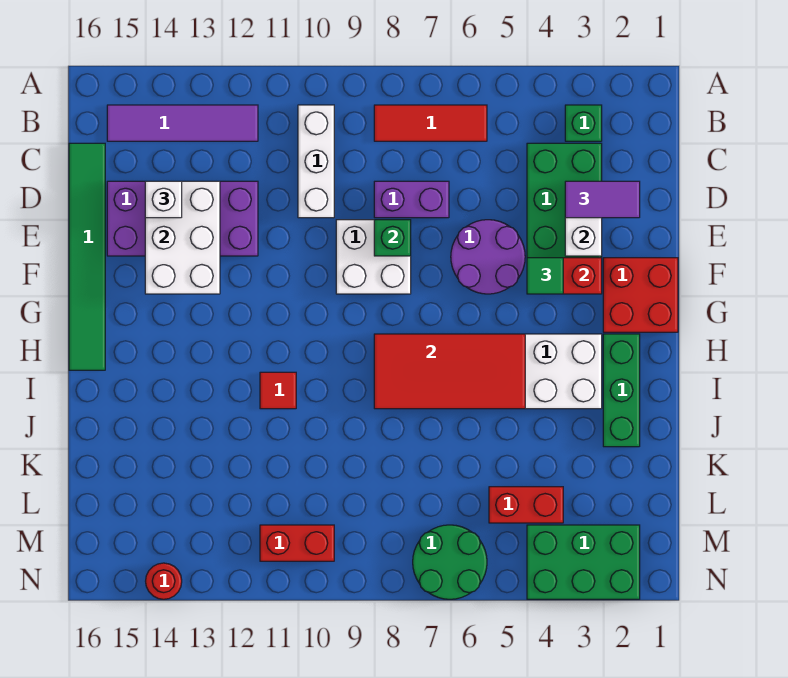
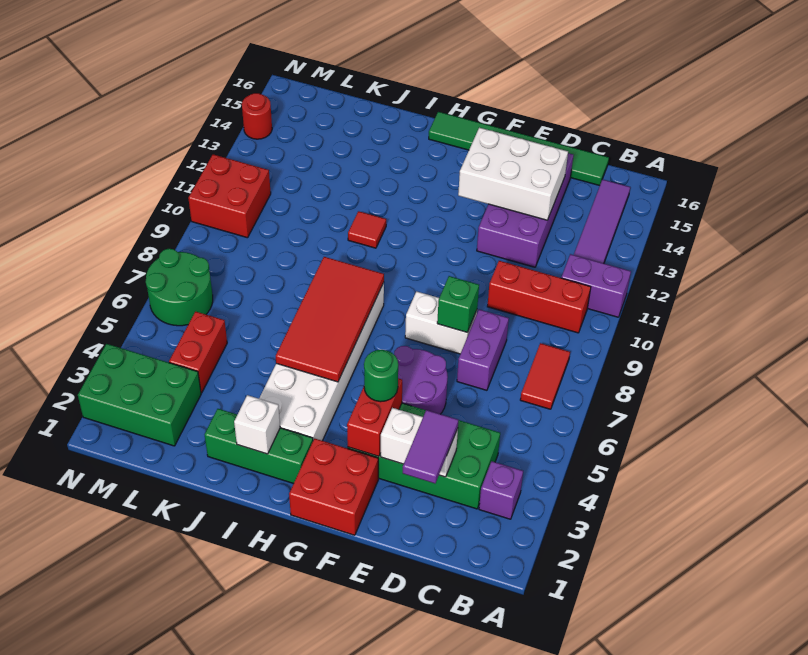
none -> purple brick A11:B11 level 1
green brick B3 level 1 -> purple brick B3 level 1
red tile B6:B8 level 1 -> red tile B7:B8 level 1
white brick B10:D10 level 1 -> red brick B10:D10 level 1
white brick D14 level 3 -> white brick I2 level 2
white brick E8:F9 level 1 -> white brick E8:F8 level 1
green tile F4 level 3 -> green round brick F4 level 3
green brick M2:N4 level 1 -> green brick L2:N3 level 1
red brick M10:M11 level 1 -> red brick M10:N11 level 1

